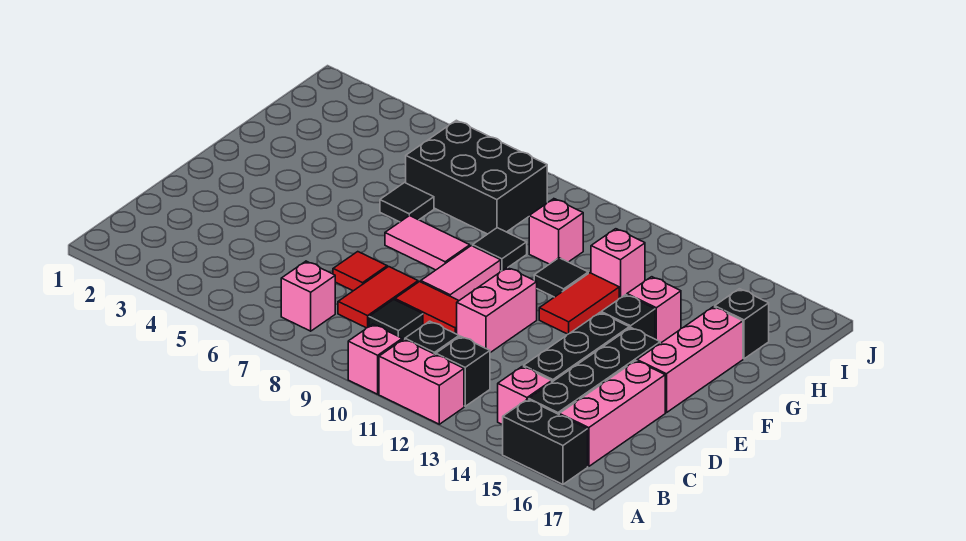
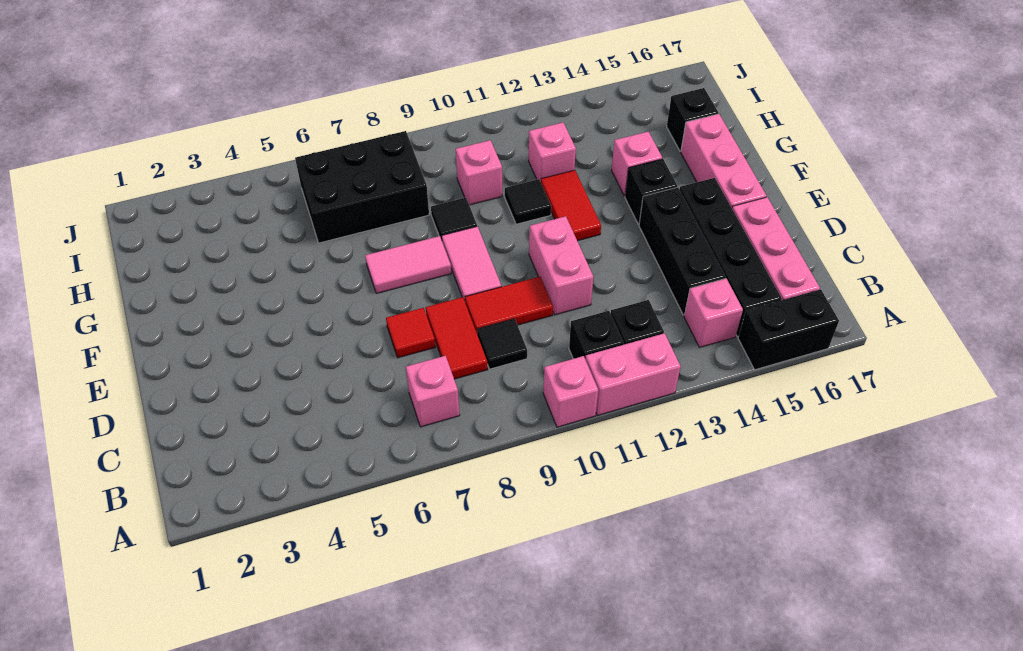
black tile G6 level 1 -> none

